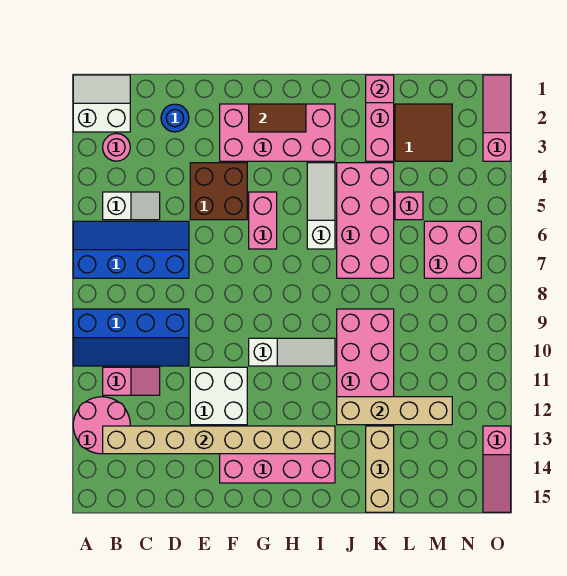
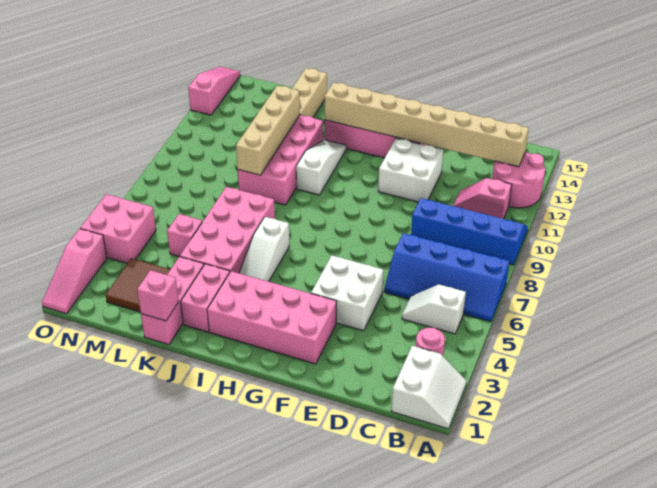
white slope A1:B2 level 1 top 2 -> white slope A1:B2 level 1 top B
blue round brick D2 level 1 -> none
brown brick E4:F5 level 1 -> white brick E4:F5 level 1
brown tile G2:H2 level 2 -> none
pink brick G5:G6 level 1 -> pink brick J2:J3 level 1
white slope G10:I10 level 1 top G -> white slope I10:I12 level 1 top 10
tan brick J12:M12 level 2 -> tan brick K9:K12 level 2
pink brick M6:N7 level 1 -> pink brick N4:O5 level 1

